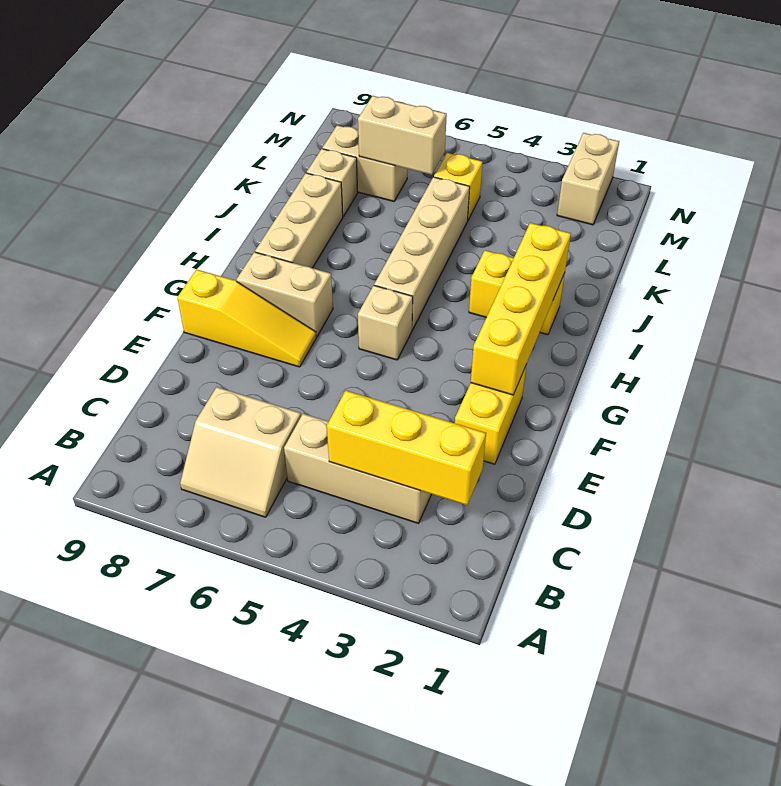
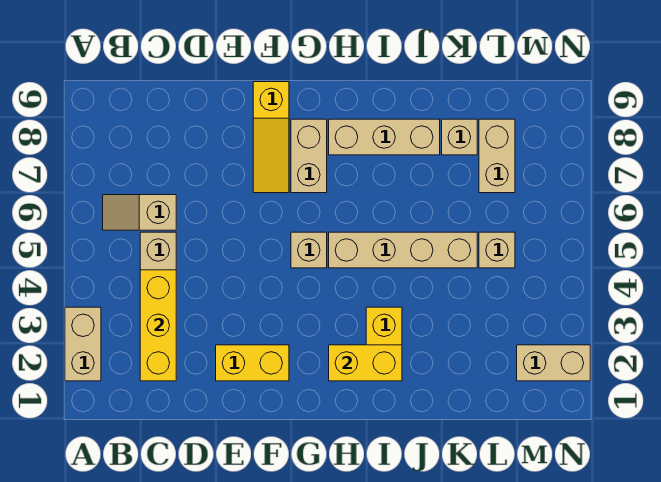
tan slope B6:C7 level 1 top C -> tan slope B6:C6 level 1 top C
yellow brick F2:I2 level 2 -> yellow brick H2:I2 level 2
yellow brick L5 level 1 -> tan brick L5 level 1
tan brick L6:L7 level 2 -> tan brick A2:A3 level 1

